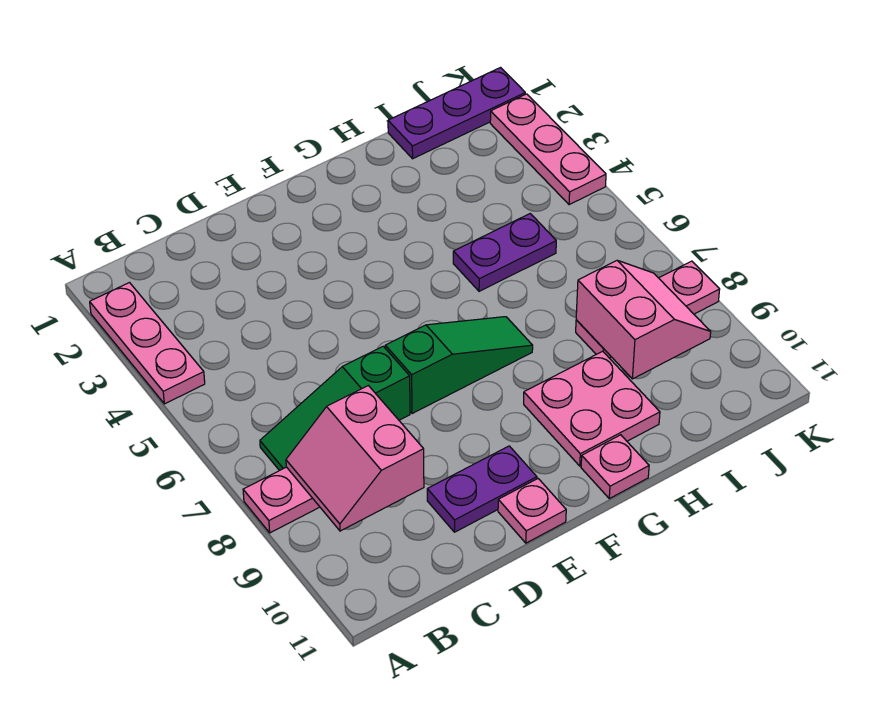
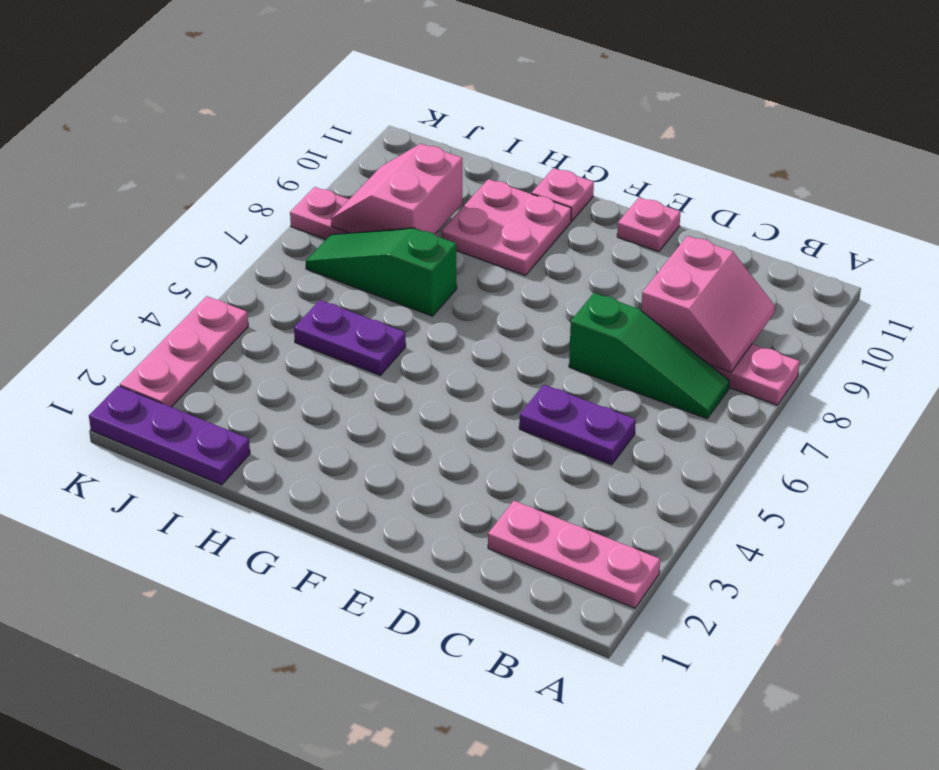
pink plate A2:A4 level 1 -> pink plate A2:C2 level 1
purple plate D10:E10 level 1 -> purple plate C5:D5 level 1
green slope E7:G7 level 1 top E -> green slope H7:J7 level 1 top H

